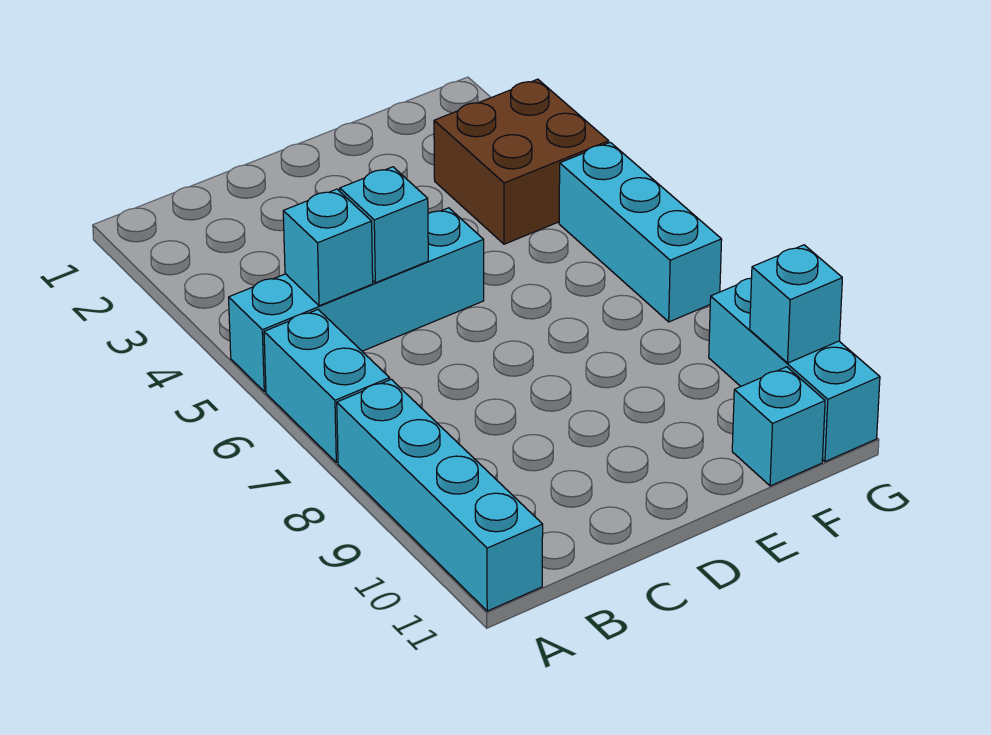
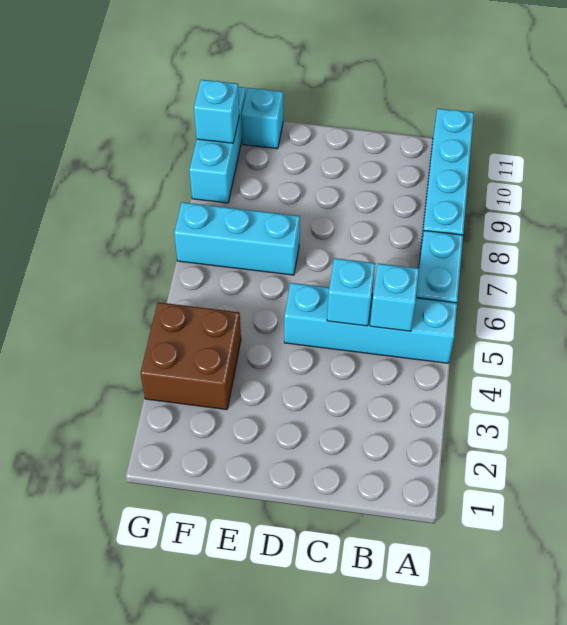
cyan brick G5:G7 level 1 -> cyan brick E7:G7 level 1

